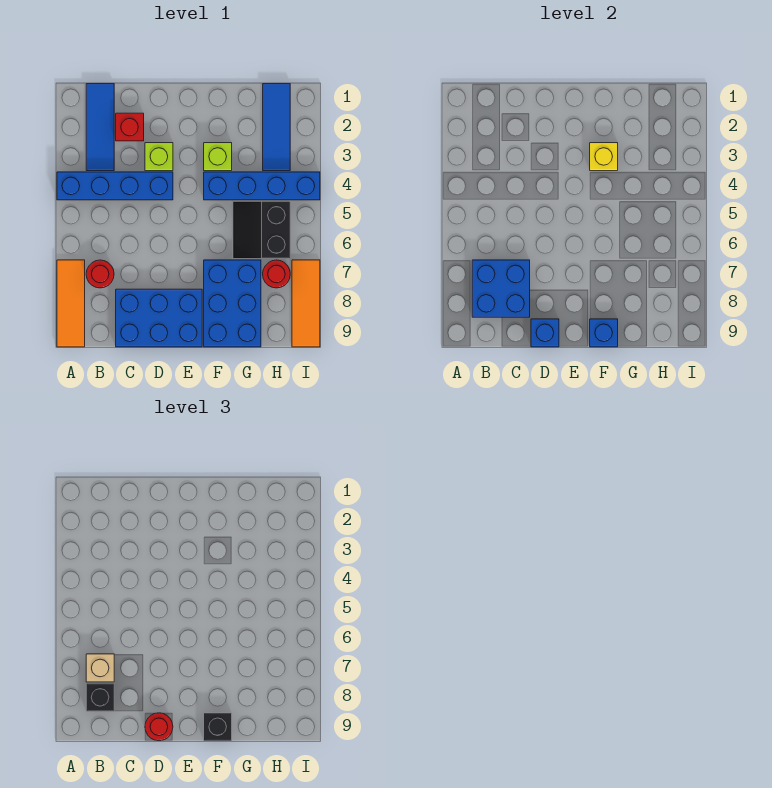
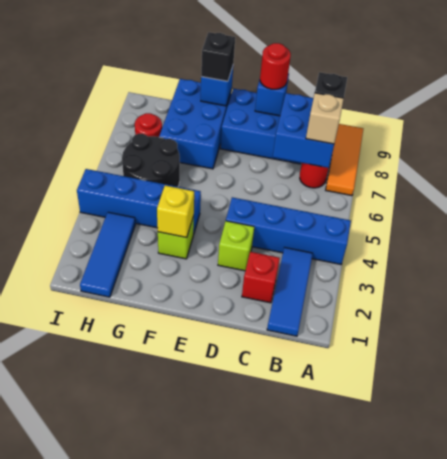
black slope G5:H6 level 1 top H -> black round brick G5:H6 level 1
orange tile I7:I9 level 1 -> none

